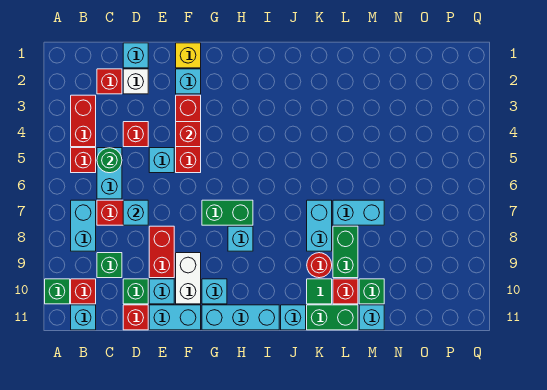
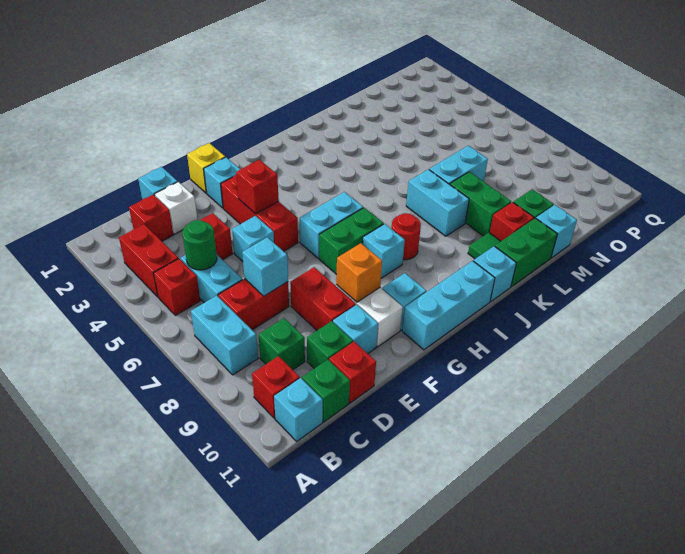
green brick A10 level 1 -> green brick C11 level 1
cyan brick E11:F11 level 1 -> cyan brick G6:H6 level 1
none -> orange brick F9 level 2
red round brick K9 level 1 -> red round brick I8 level 1

